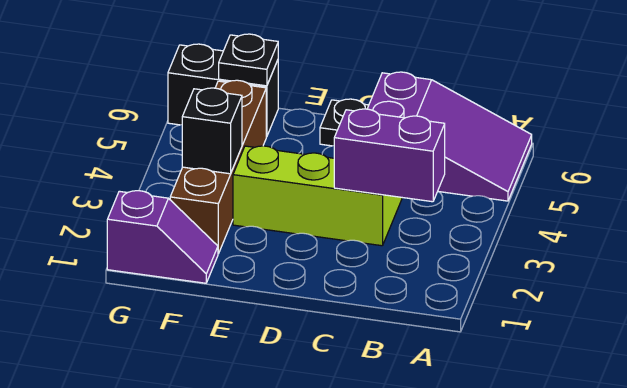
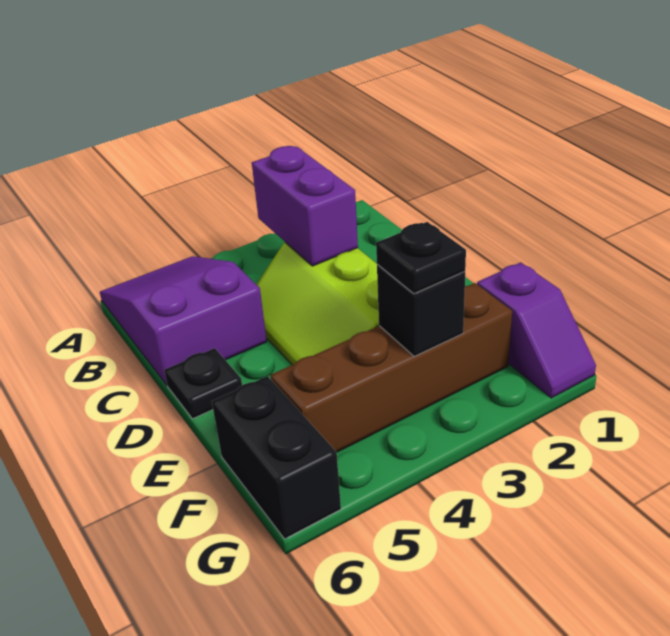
purple slope F1:G1 level 1 top G -> purple slope F1:G1 level 1 top F
black plate F6 level 2 -> black plate F3 level 3

